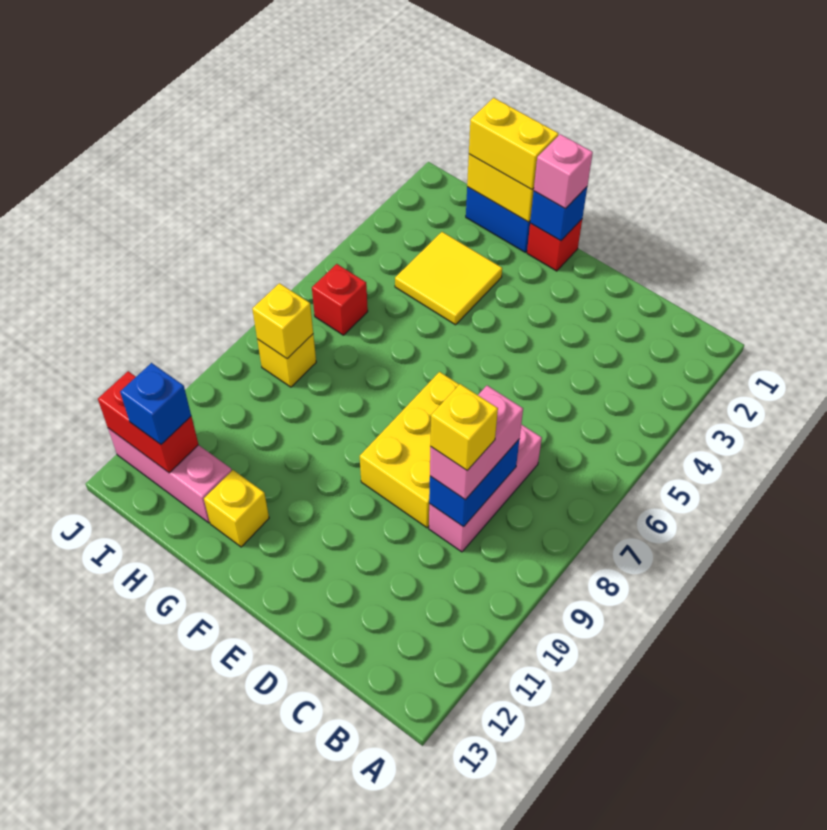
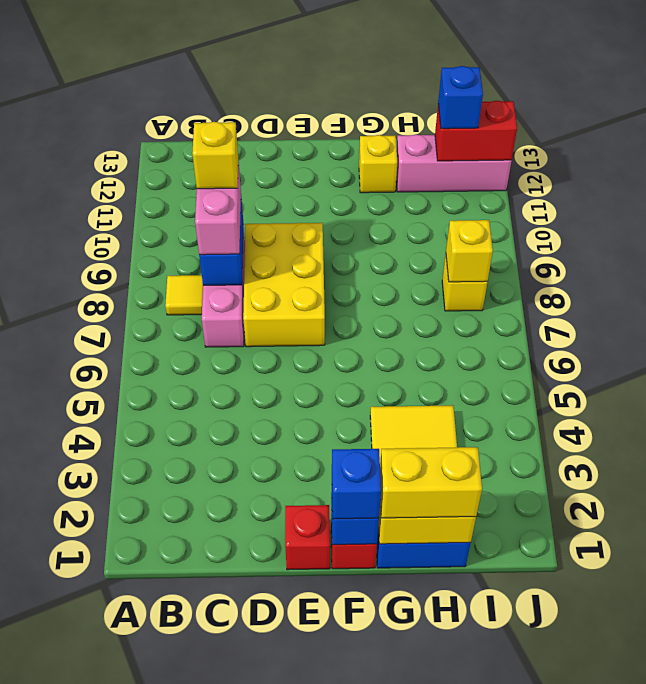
none -> yellow tile B8 level 1
pink brick F1 level 3 -> blue brick F1 level 3
red brick I6 level 1 -> red brick E1 level 1

